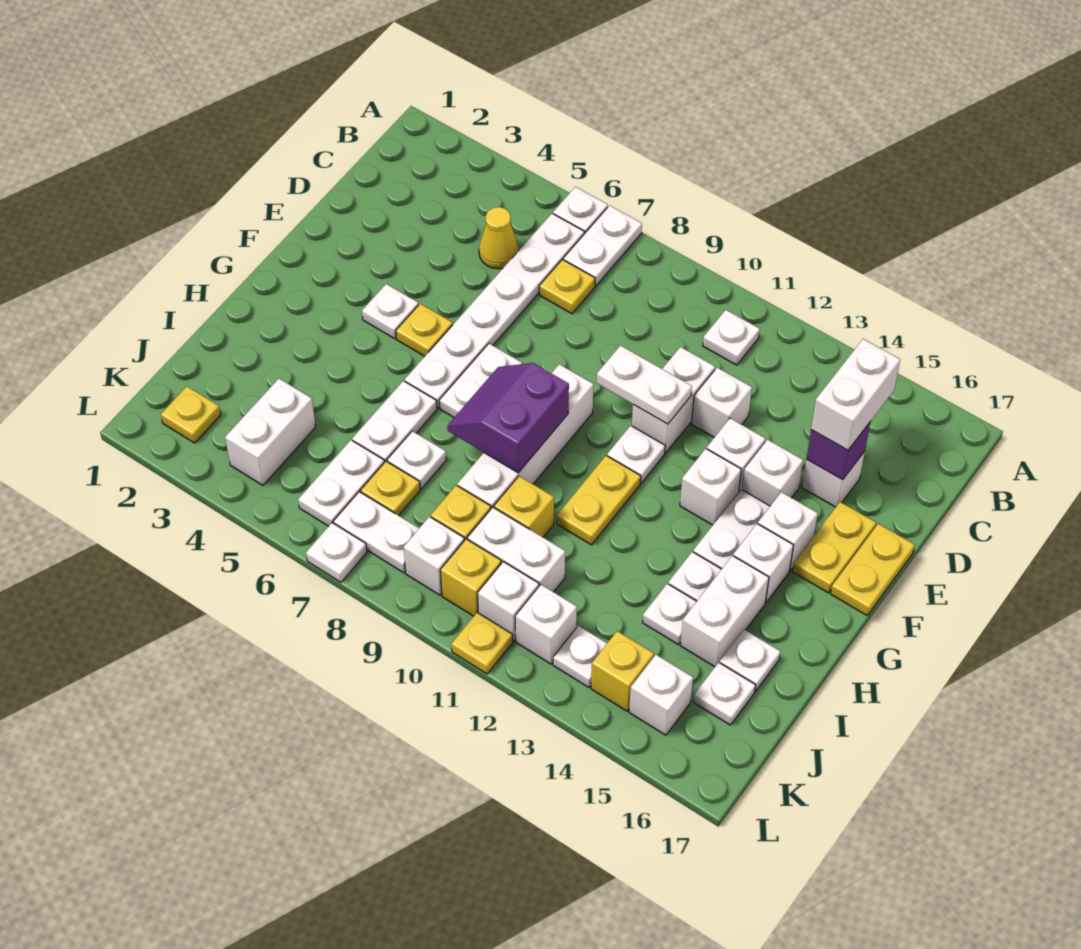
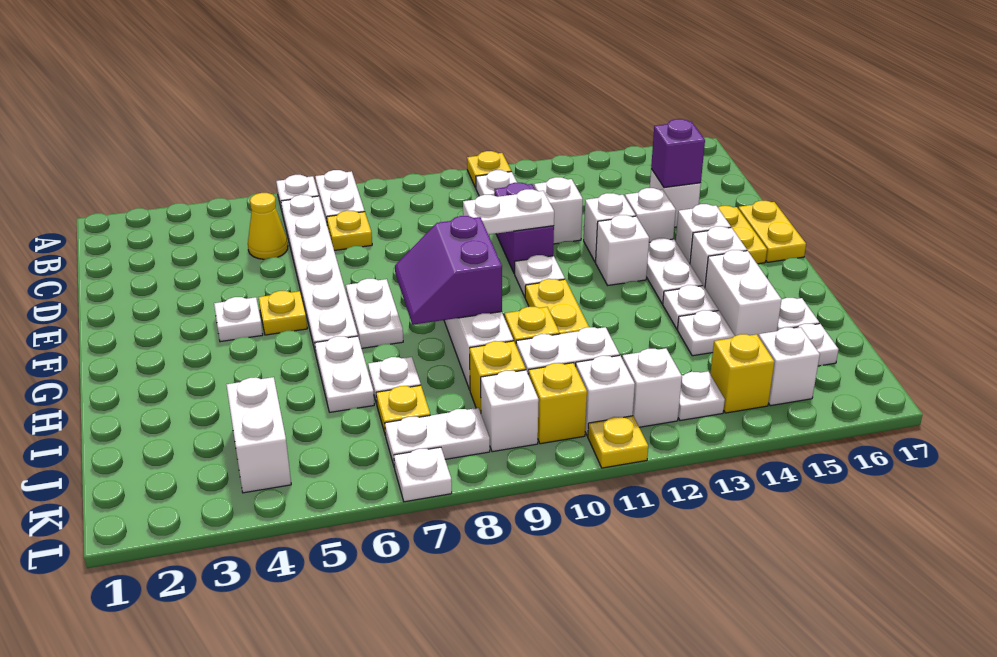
white brick C15:D15 level 3 -> none
white brick D11:E11 level 1 -> purple brick D11:E11 level 1
white plate J6:K6 level 1 -> none
yellow plate K2 level 1 -> yellow plate A11 level 1

